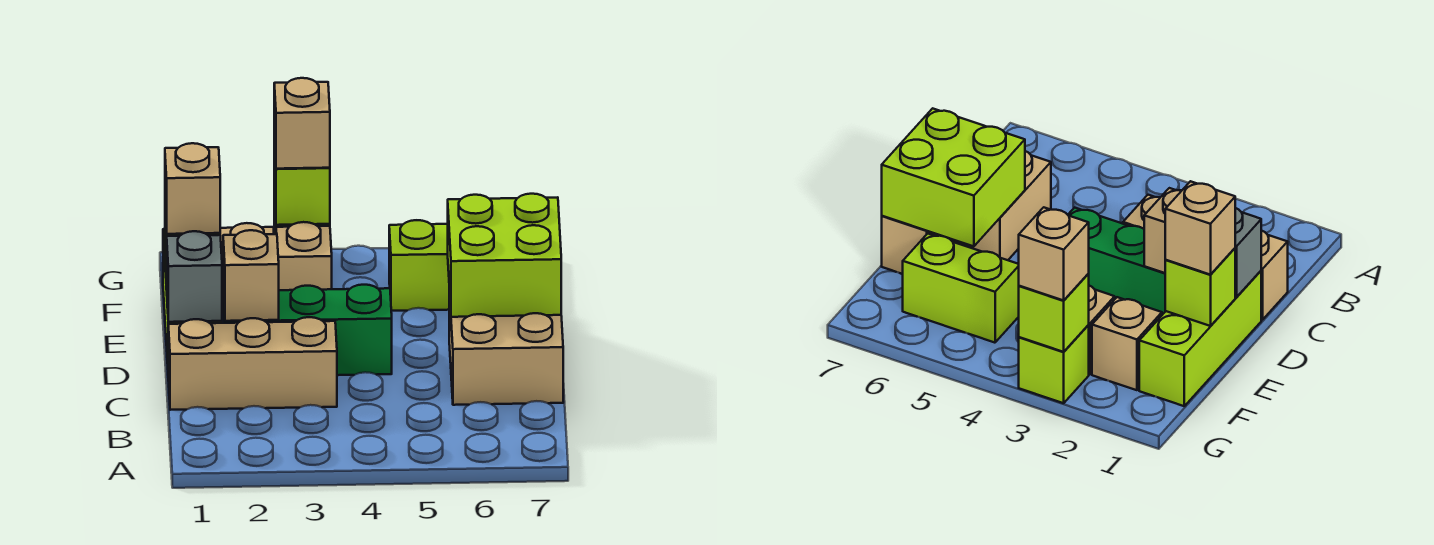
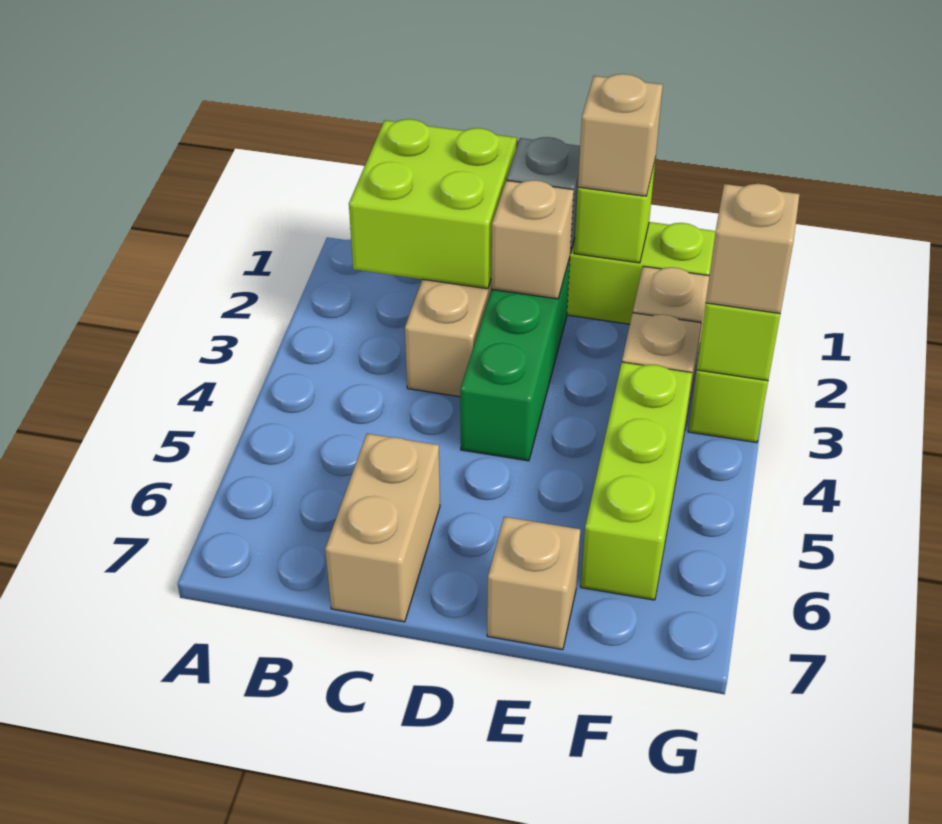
tan brick C6:D7 level 1 -> tan brick C6:C7 level 1
lime brick D6:E7 level 2 -> lime brick B1:C2 level 2
lime brick F5:F6 level 1 -> lime brick F4:F6 level 1

